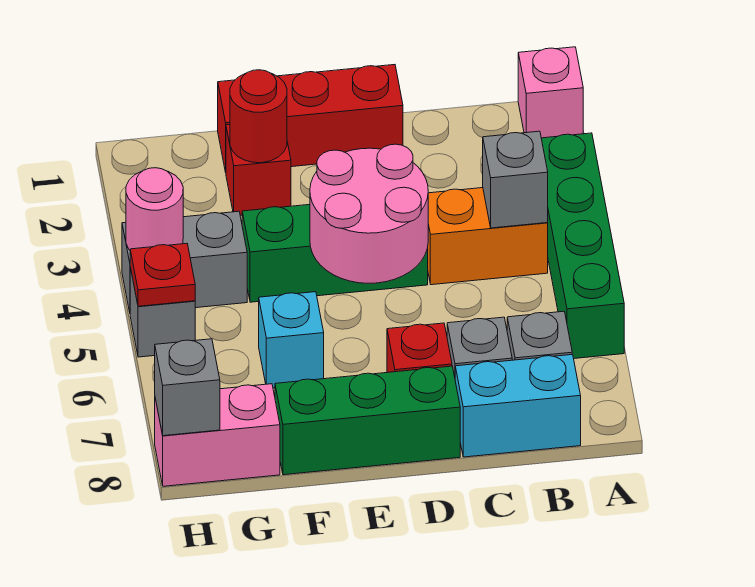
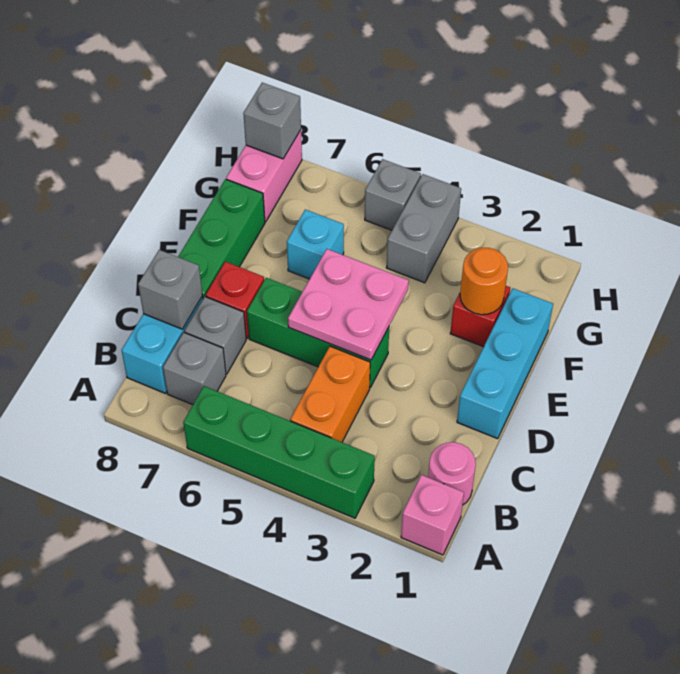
grey brick B4 level 2 -> grey brick C8 level 2
red brick D1:F1 level 1 -> cyan brick D1:F1 level 1
green brick D4:F4 level 1 -> green brick D4:D6 level 1
pink round brick D4:E5 level 2 -> pink plate D4:E5 level 2
red round brick F2 level 2 -> orange round brick F2 level 2
pink round brick H4 level 2 -> pink round brick B1 level 1
red plate H5 level 2 -> none

